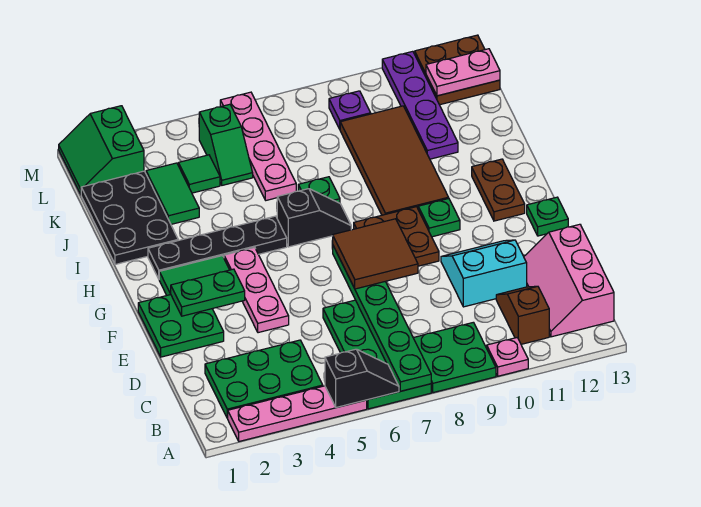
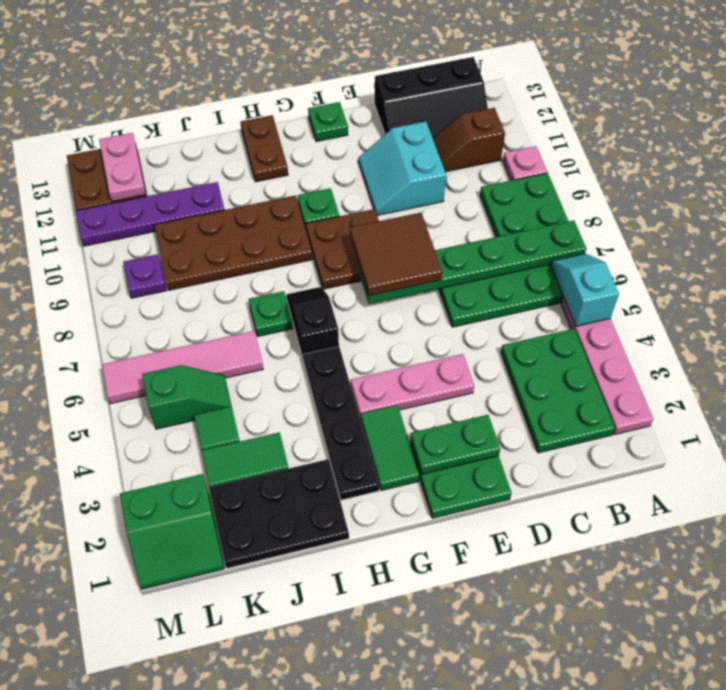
black slope A5:A6 level 2 top 5 -> cyan slope A5:A6 level 2 top 5
pink slope B12:D13 level 1 top 13 -> black slope B12:D13 level 1 top 13
green plate F2:F3 level 2 -> green plate E2:F2 level 2
brown plate G12:H12 level 1 -> brown plate H12:H13 level 1
brown tile H9:K10 level 1 -> brown plate H9:K10 level 1
pink plate J6:M6 level 1 -> pink tile J6:M6 level 1

